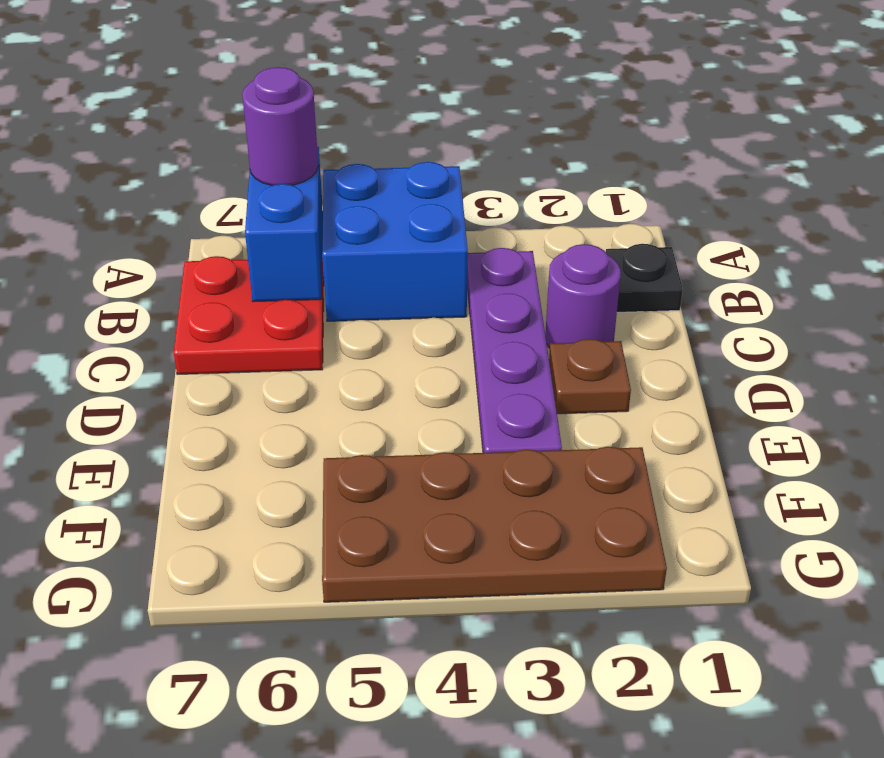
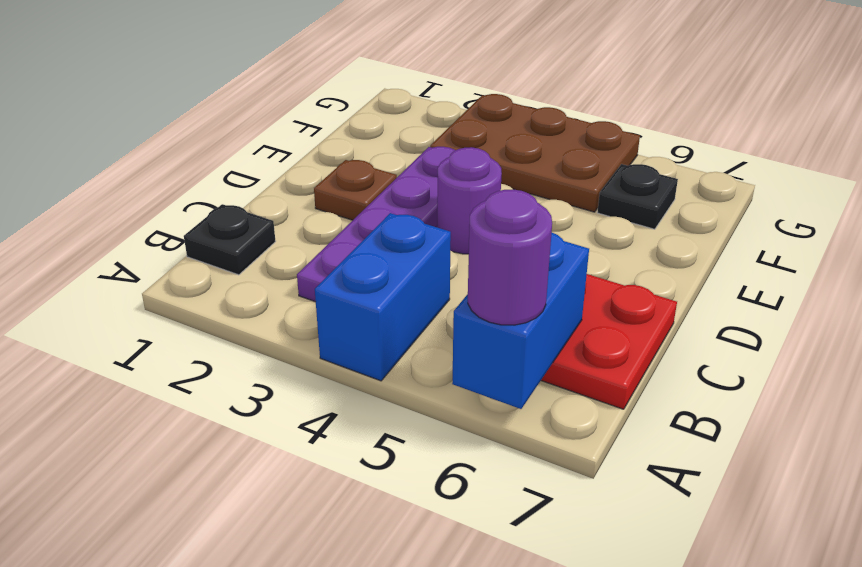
blue brick A4:B5 level 1 -> blue brick A4:B4 level 1
purple round brick C2 level 1 -> purple round brick D4 level 1
brown plate F2:G5 level 1 -> brown plate F3:G5 level 1
none -> black plate F6 level 1

